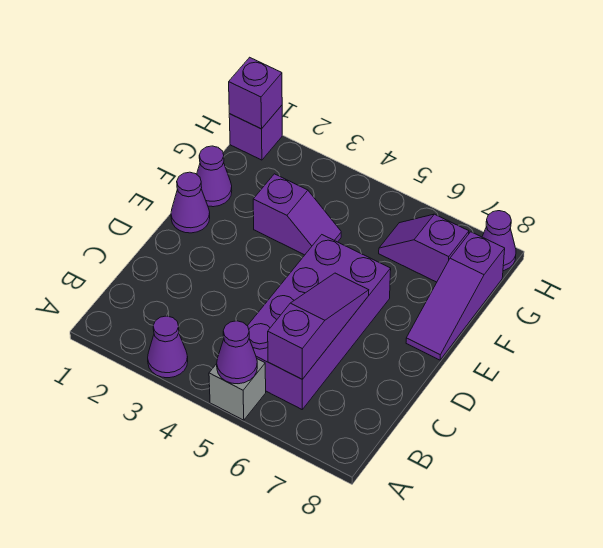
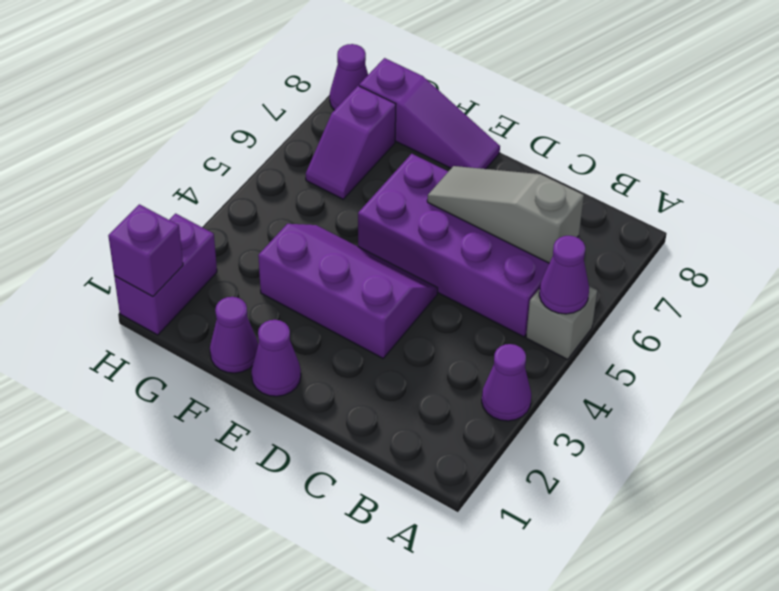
purple slope B6:D6 level 2 top B -> grey slope B6:D6 level 2 top B
purple slope F3:F4 level 1 top 3 -> purple slope D3:F4 level 1 top 3
purple brick H1 level 1 -> purple brick H1:H2 level 1

